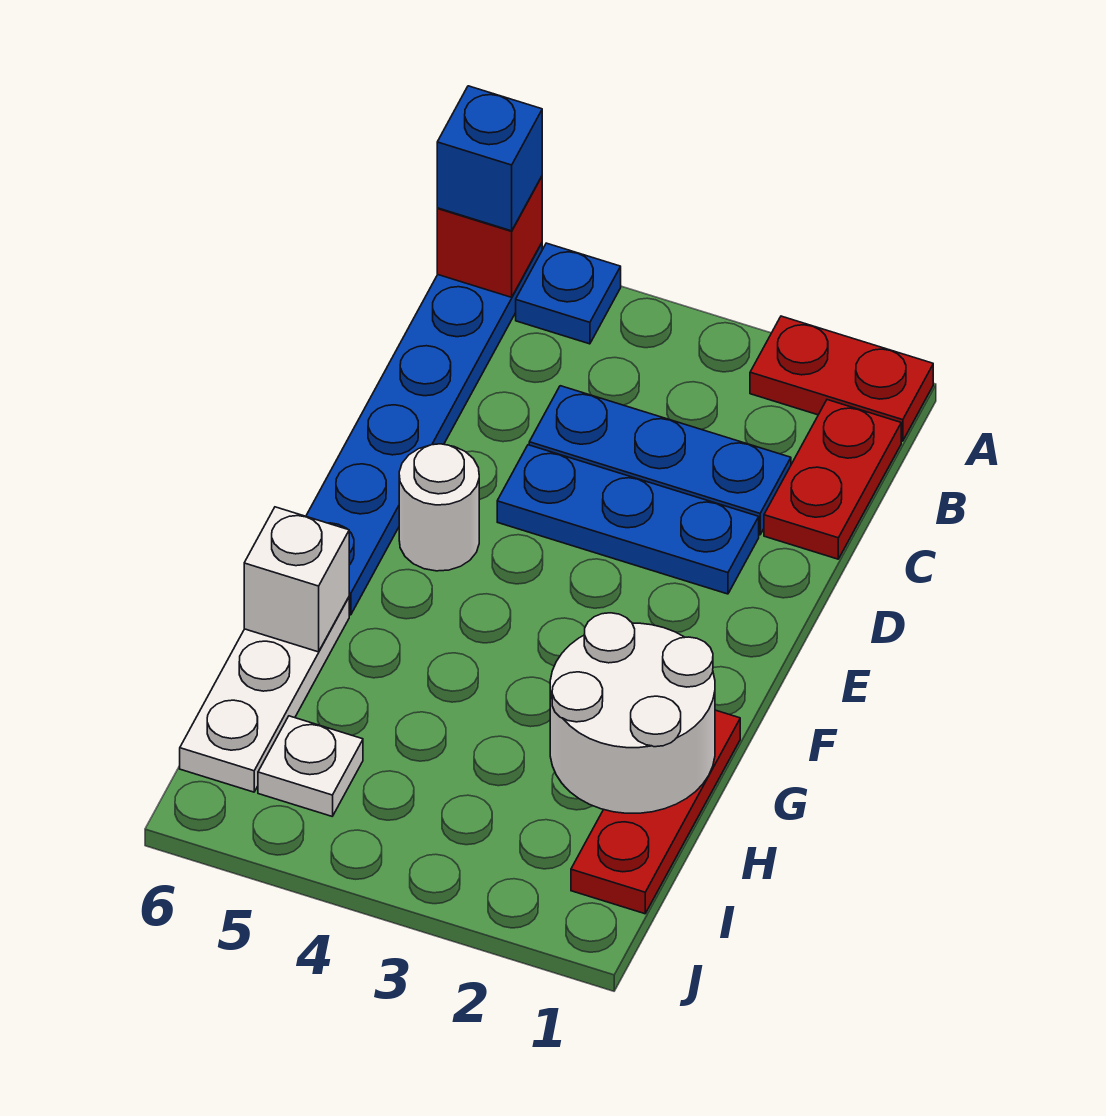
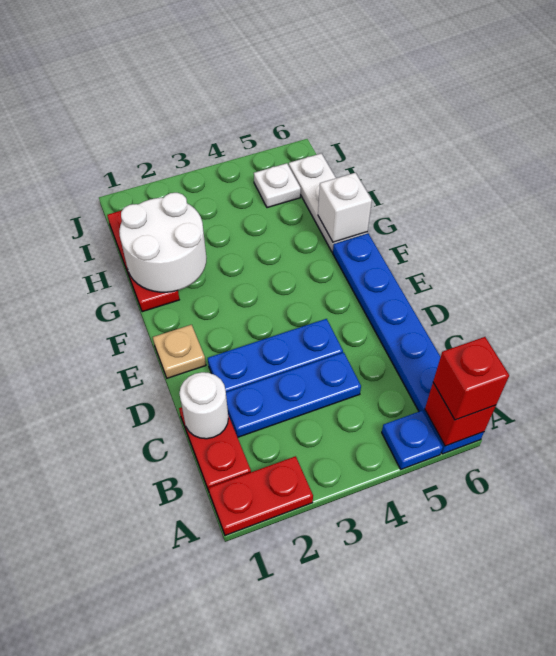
blue brick A6 level 3 -> red brick A6 level 3
none -> tan plate E1 level 1
white round brick E5 level 1 -> white round brick C1 level 2

